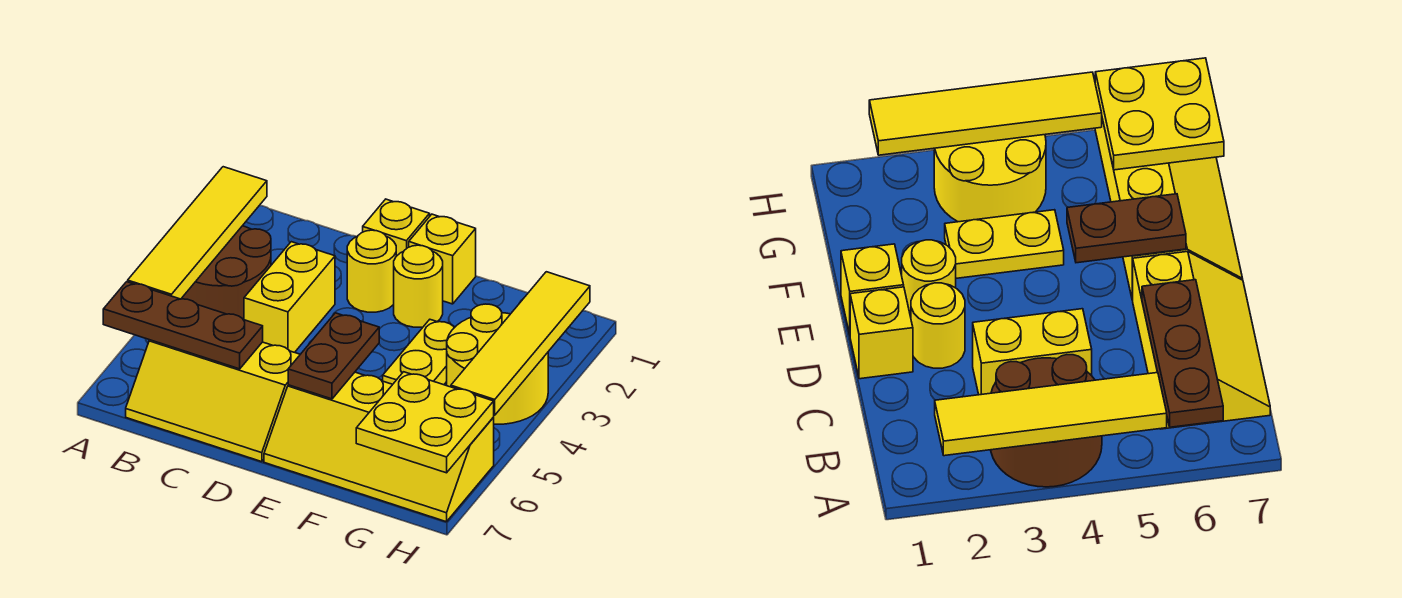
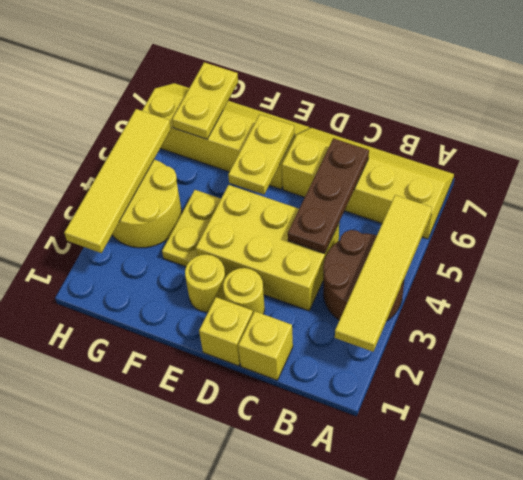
brown plate A6:C6 level 2 -> brown plate C4:C6 level 2
yellow slope B6:D7 level 1 top 6 -> yellow slope A6:D7 level 1 top 6
yellow brick C3:C4 level 1 -> yellow brick C3:E4 level 1
yellow brick E1 level 1 -> yellow brick C1 level 1
brown plate E5:E6 level 2 -> yellow plate E5:E6 level 2
yellow plate G6:H7 level 2 -> yellow plate G6:G7 level 2

